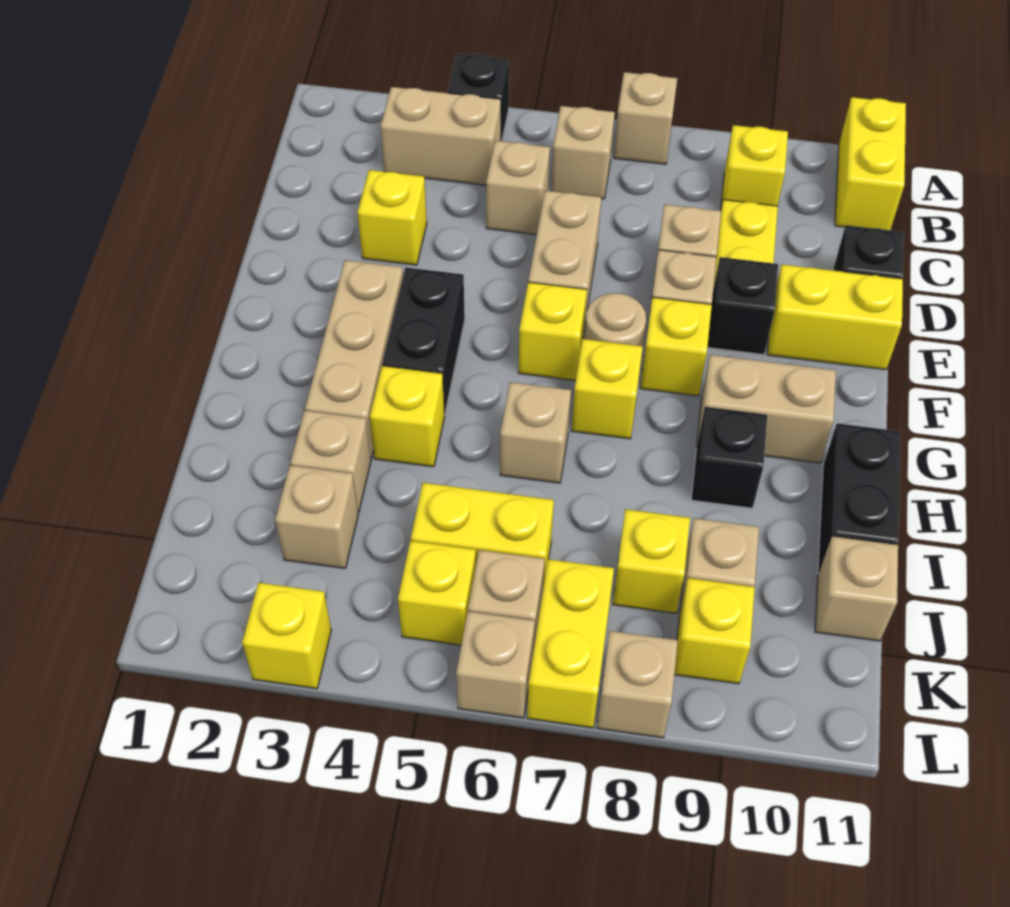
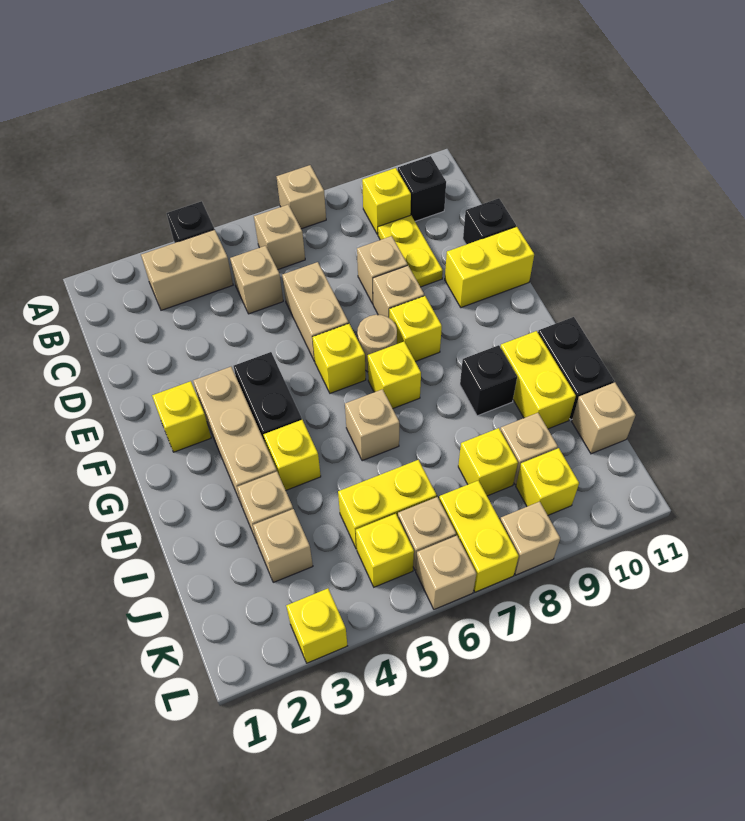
yellow brick A11:B11 level 1 -> yellow brick H10:I10 level 1
yellow brick D3 level 1 -> yellow brick F2 level 1
black brick E9 level 1 -> black brick B10 level 1
tan brick G9:G10 level 1 -> none

